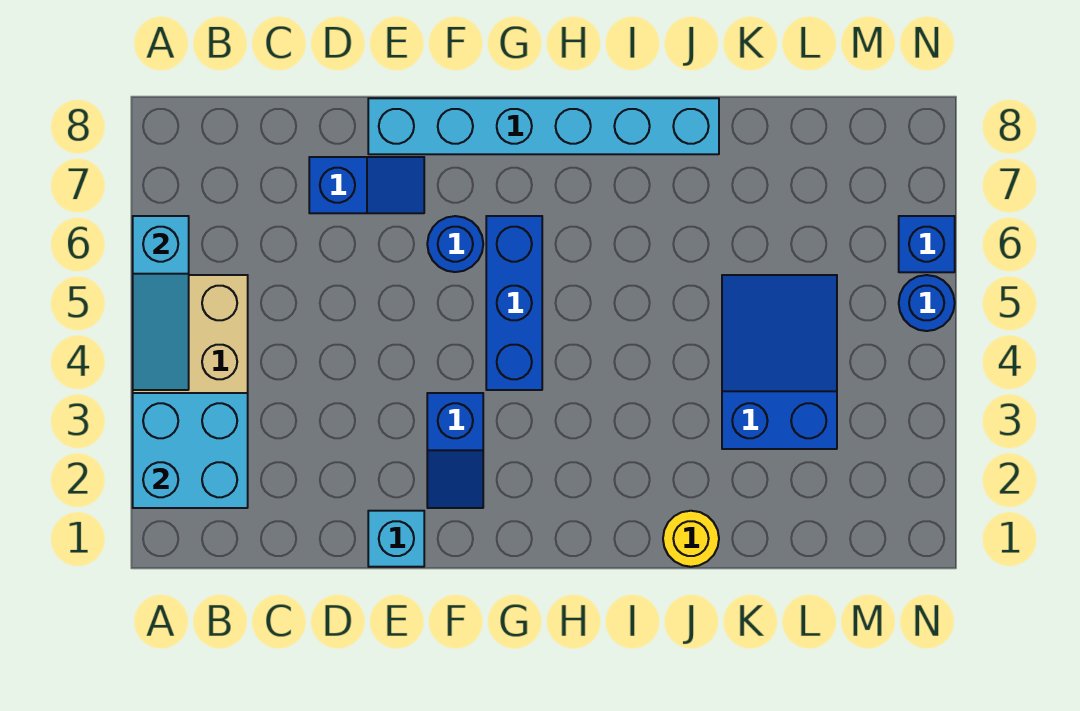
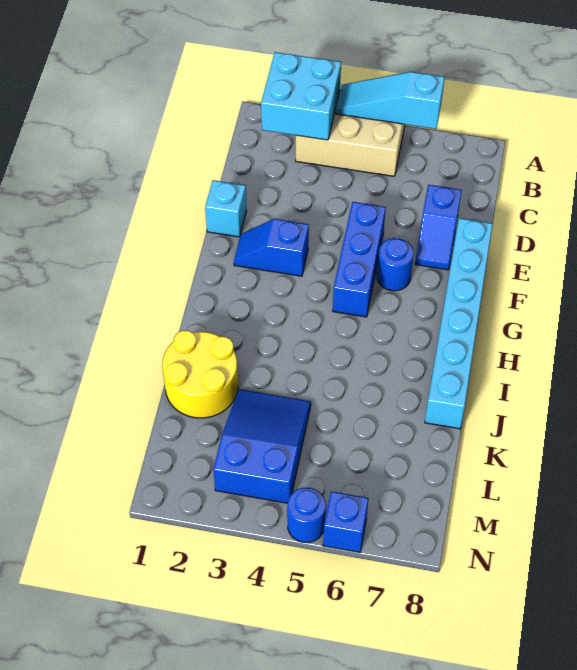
blue brick G4:G6 level 1 -> blue brick E5:G5 level 1
yellow round brick J1 level 1 -> yellow round brick J1:K2 level 1
blue slope K3:L5 level 1 top 3 -> blue slope K3:M4 level 1 top M

